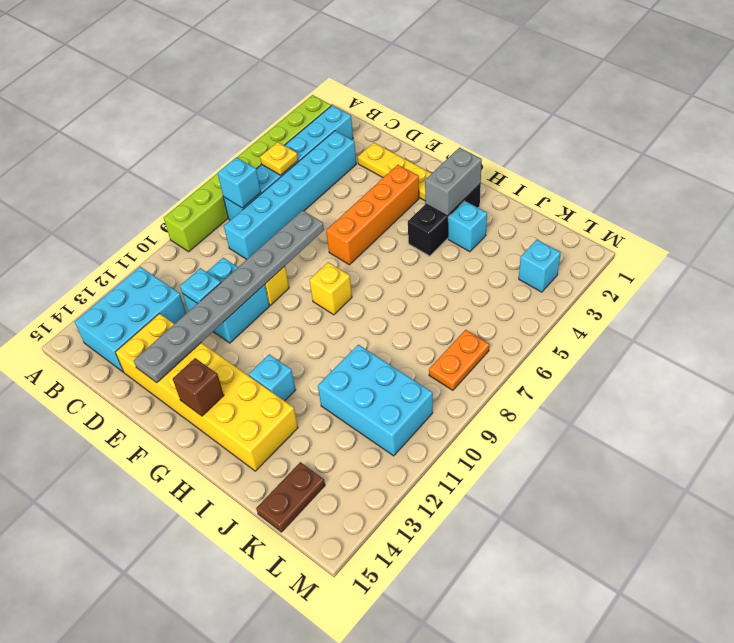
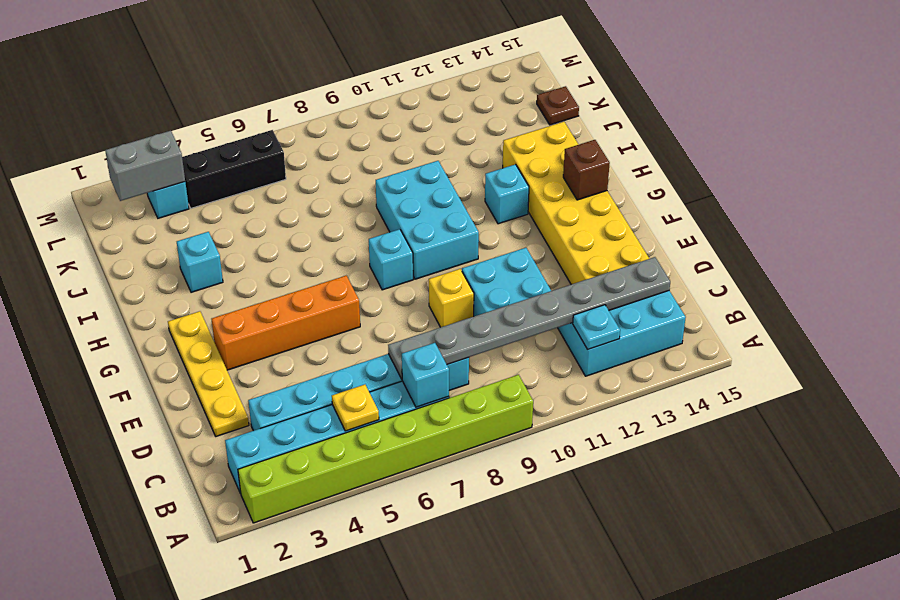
cyan plate D11 level 2 -> cyan plate B12 level 2
grey plate E7:E14 level 2 -> grey plate C7:C14 level 2
yellow brick G8 level 1 -> cyan brick G8 level 1
black brick H2:H4 level 1 -> black brick L4:L6 level 1
grey brick H2:H3 level 2 -> grey brick L2:L3 level 2
cyan brick J10:L11 level 1 -> cyan brick G9:I10 level 1
brown plate K14:K15 level 1 -> brown plate K15 level 1
orange plate L7:L8 level 1 -> none

